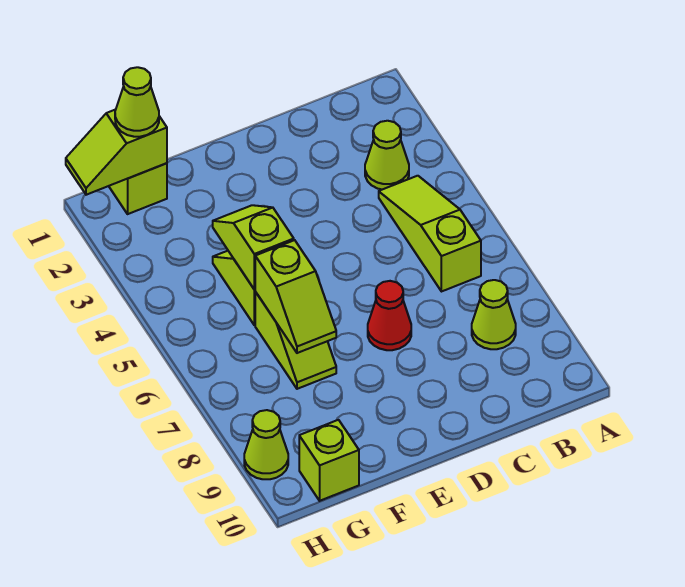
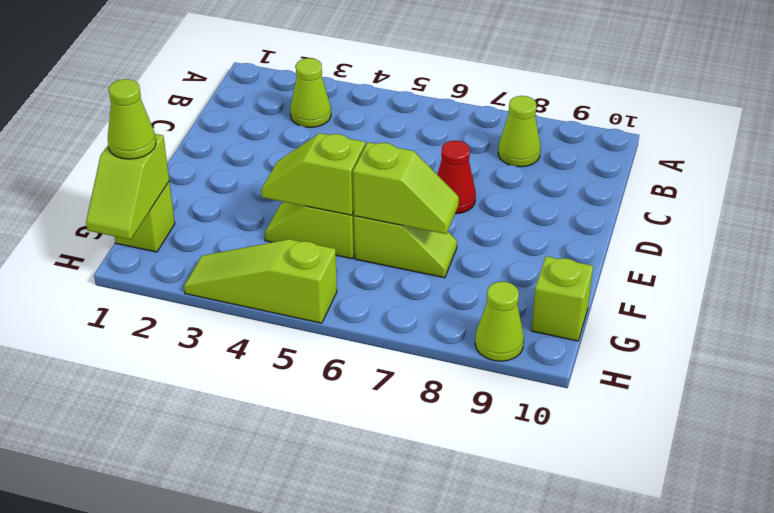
lime slope B4:B6 level 1 top 6 -> lime slope H3:H5 level 1 top 5

